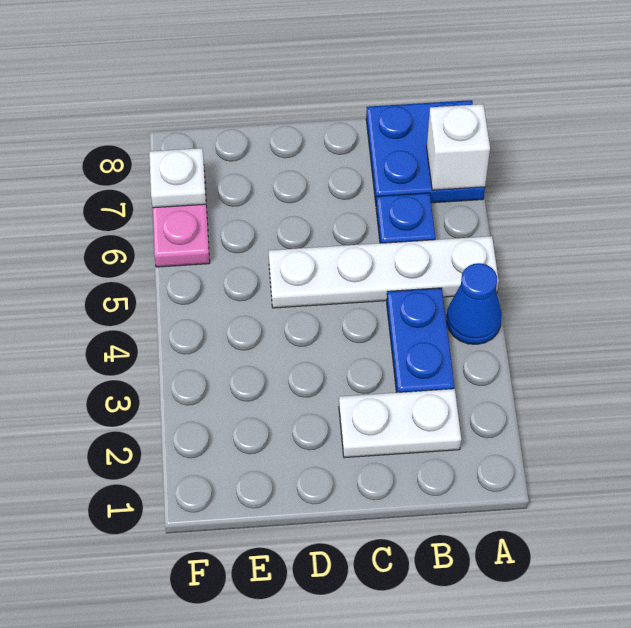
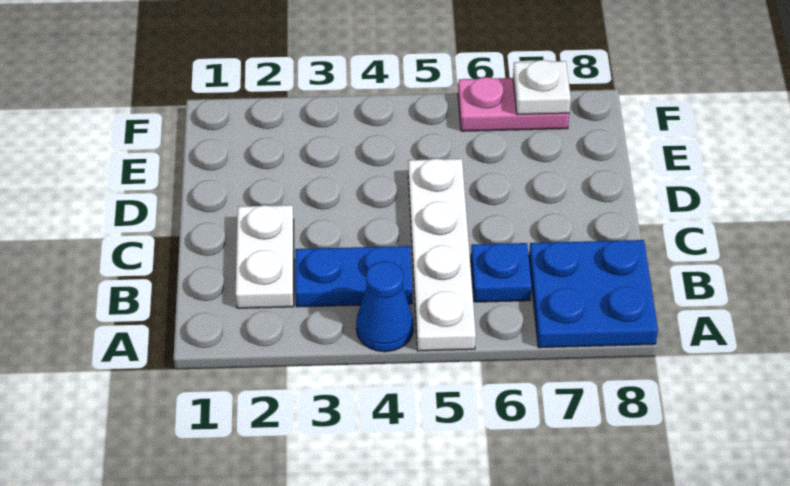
white brick A7 level 2 -> none

